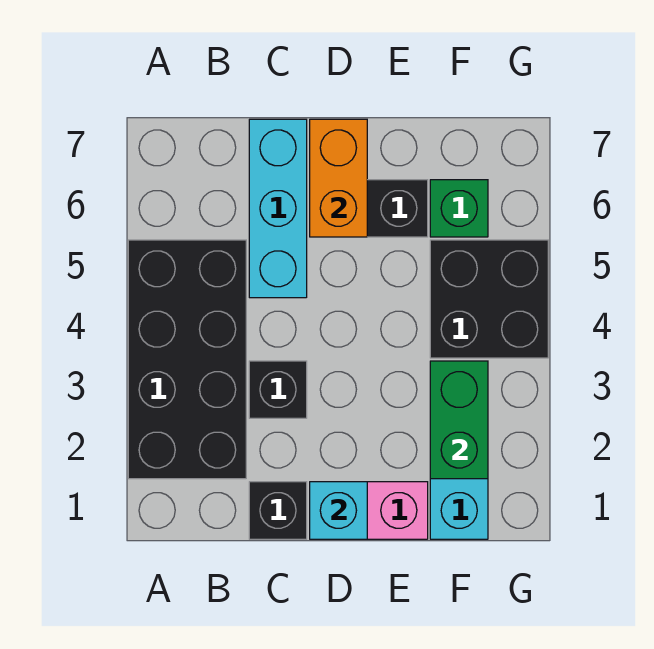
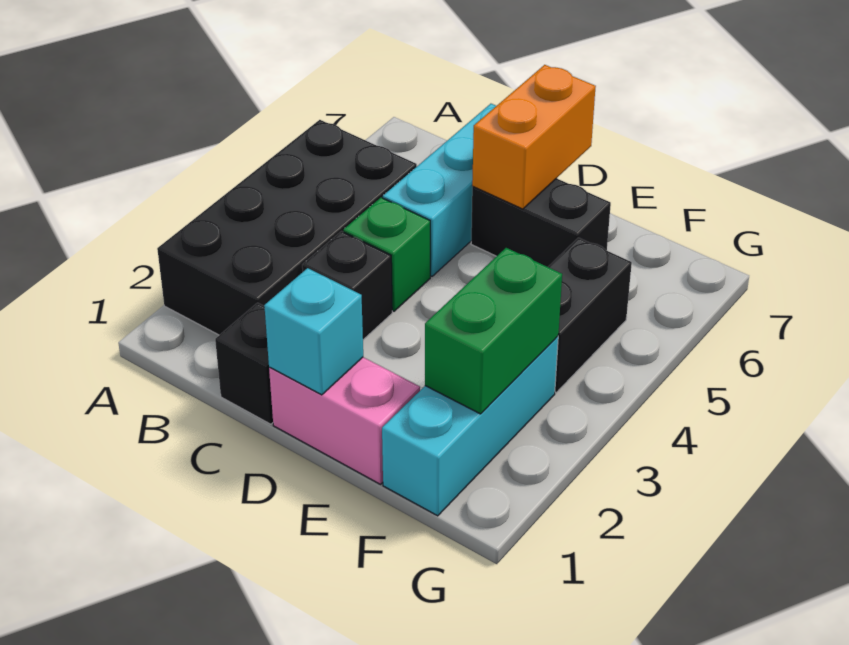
black brick F4:G5 level 1 -> black brick F4:F5 level 1
green brick F6 level 1 -> green brick C4 level 1

